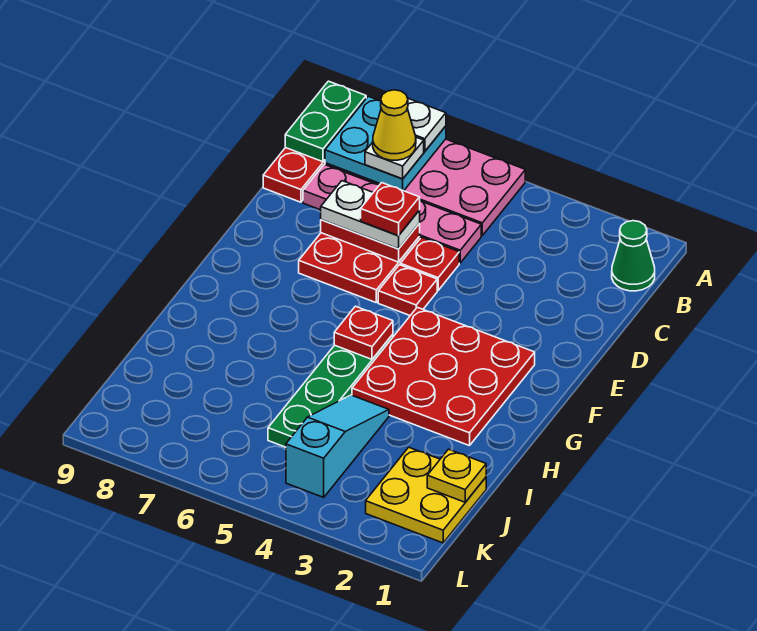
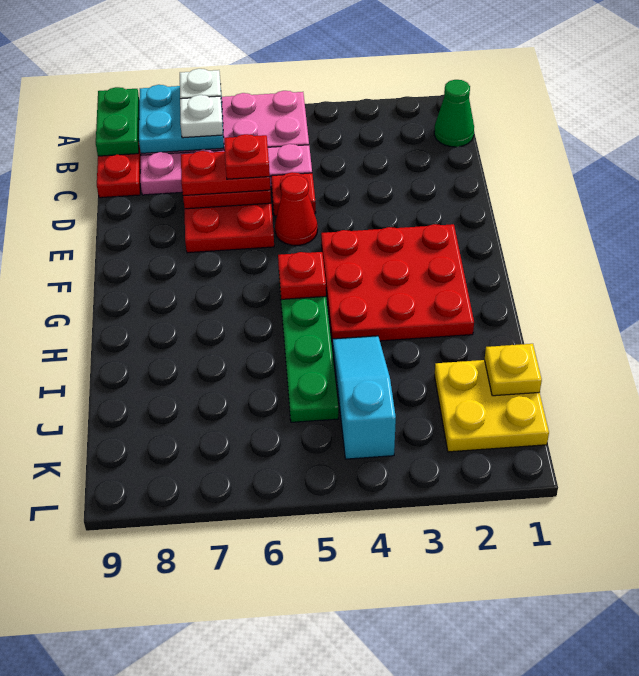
yellow cone B7 level 4 -> none
white plate D6:D7 level 3 -> red plate D6:D7 level 3
red plate E5 level 1 -> red cone E5 level 1

